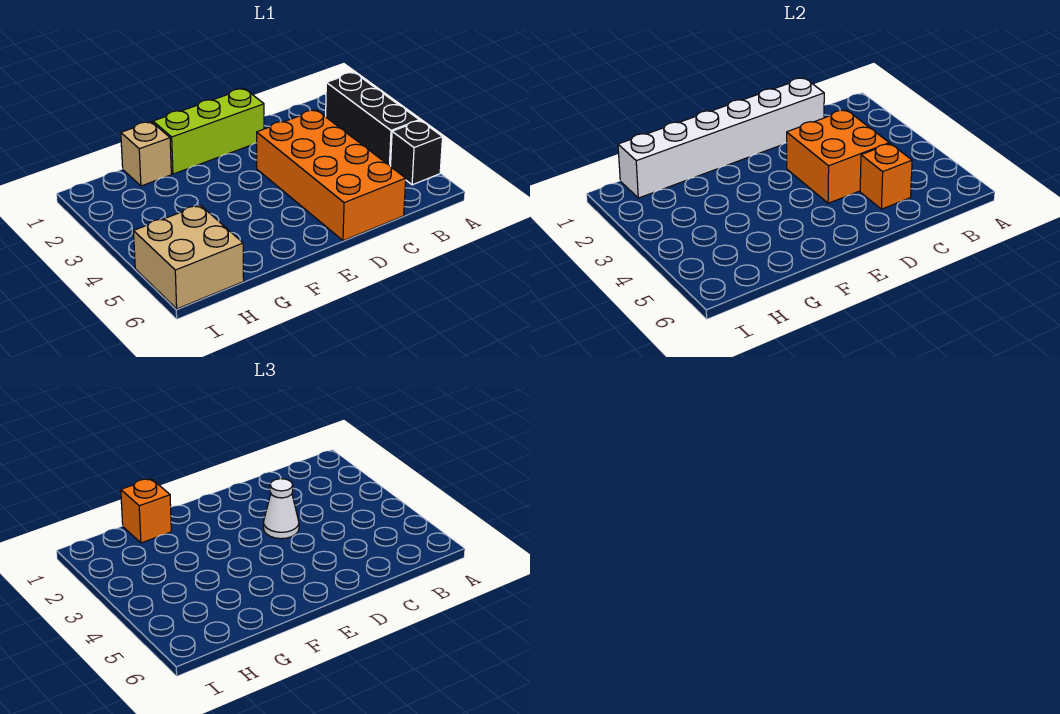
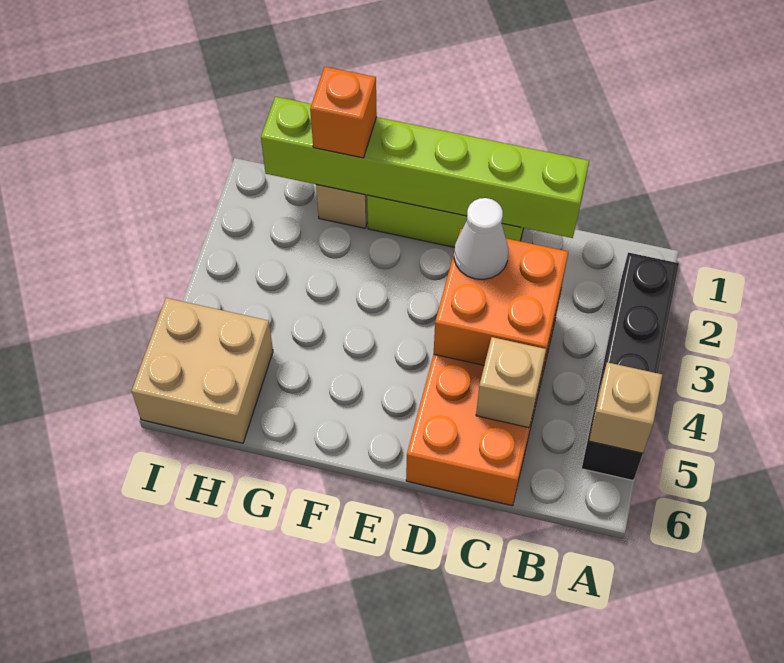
none -> tan brick A5 level 2
white brick C1:H1 level 2 -> lime brick C1:H1 level 2
orange brick C5 level 2 -> tan brick C5 level 2

